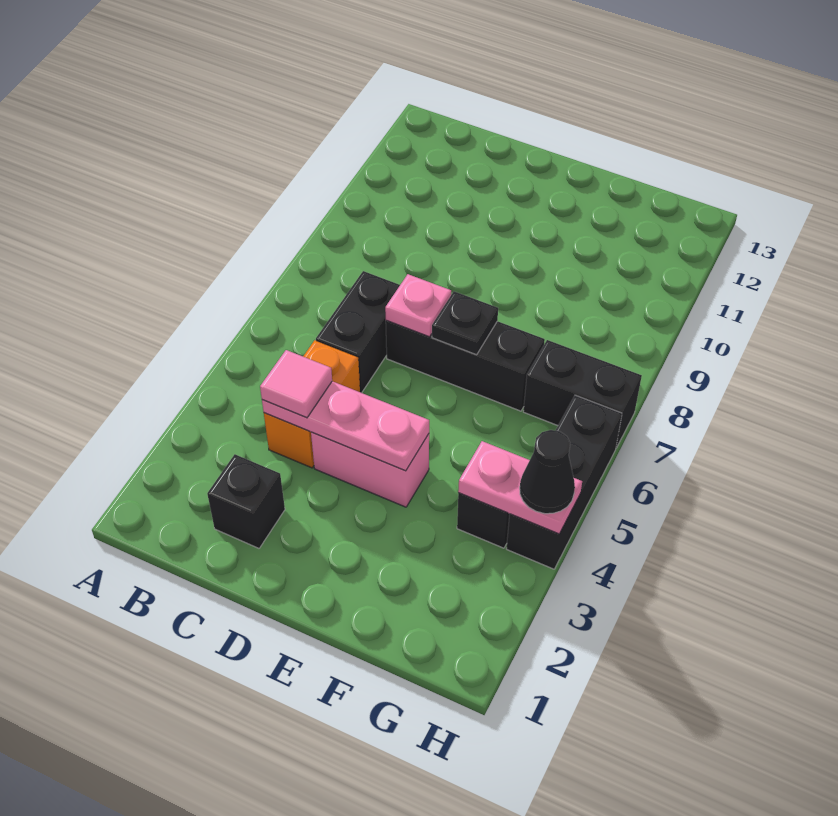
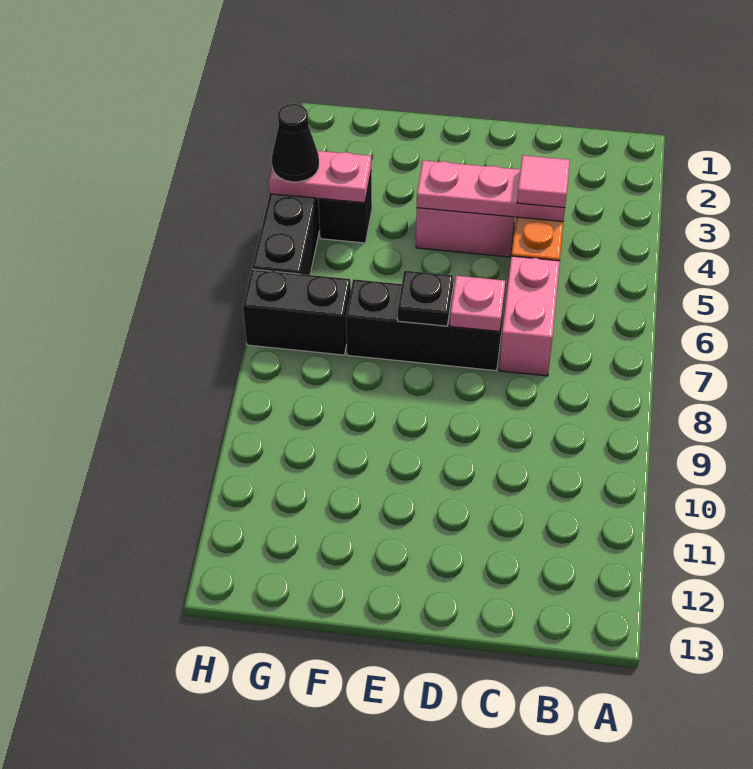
black brick C2 level 1 -> none
black brick C6:C7 level 1 -> pink brick C6:C7 level 1

